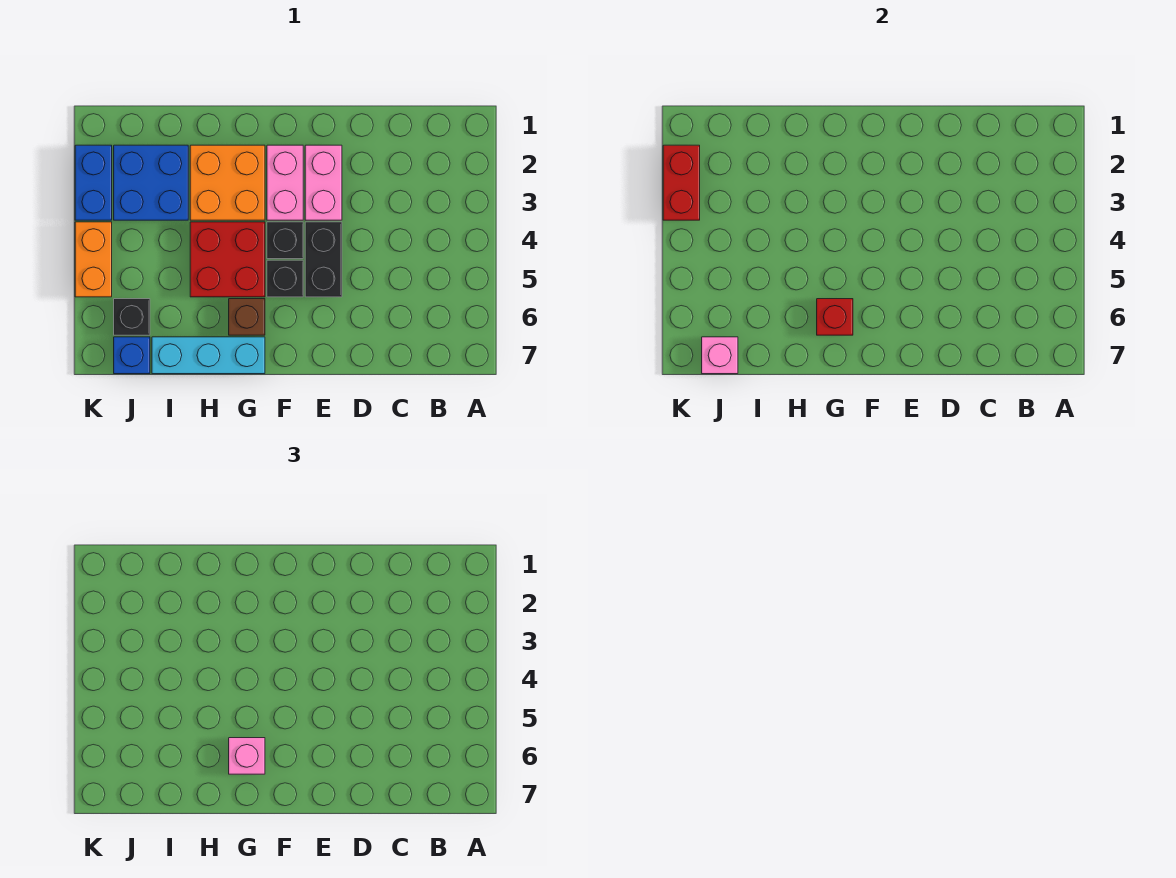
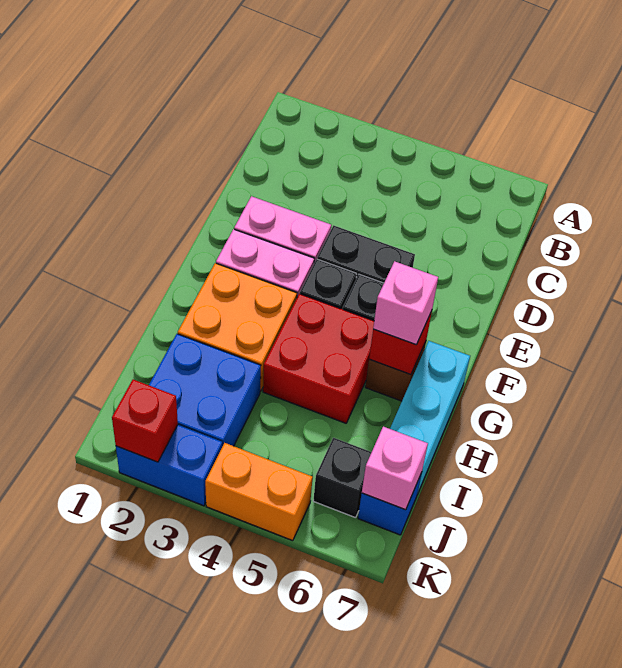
red brick K2:K3 level 2 -> red brick K2 level 2

